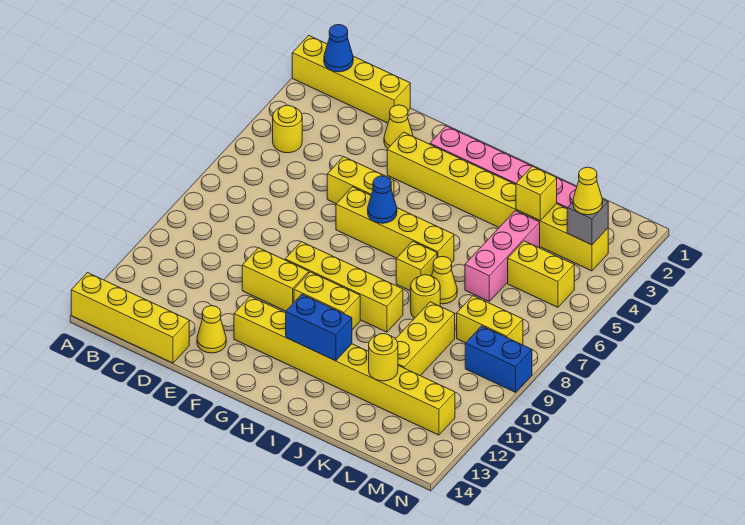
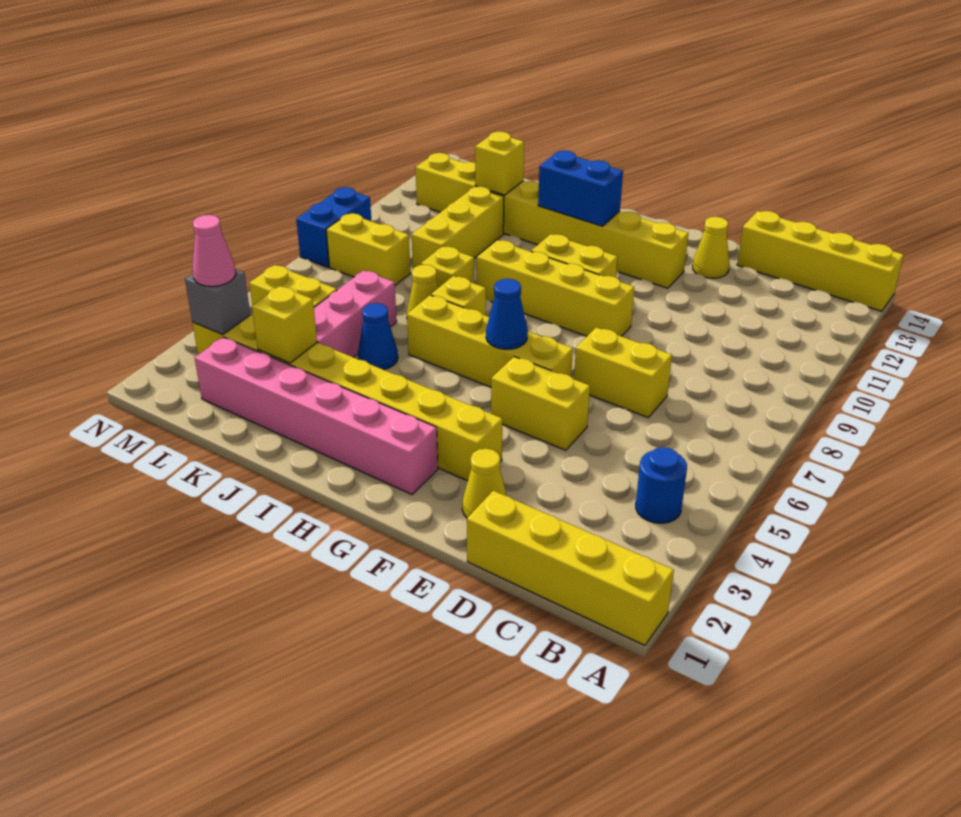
blue cone B1 level 2 -> blue cone J5 level 1
yellow round brick B4 level 1 -> blue round brick B4 level 1
yellow brick E10:F10 level 1 -> yellow brick D7:E7 level 1
yellow round brick J8 level 1 -> yellow brick J8 level 1
yellow round brick K12 level 2 -> yellow brick K12 level 2
yellow cone M3 level 3 -> pink cone M3 level 3
blue brick M9:N9 level 1 -> blue brick N8:N9 level 1

